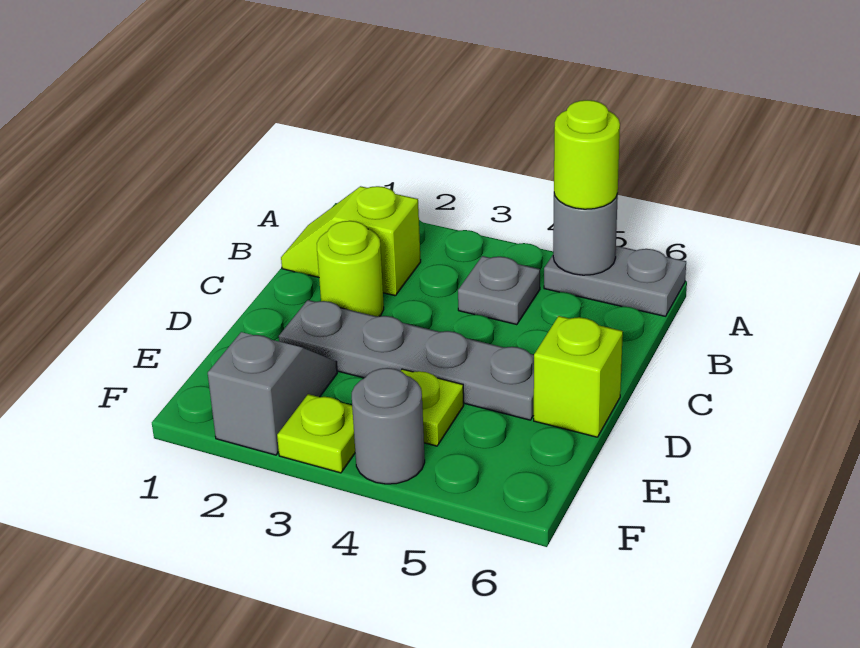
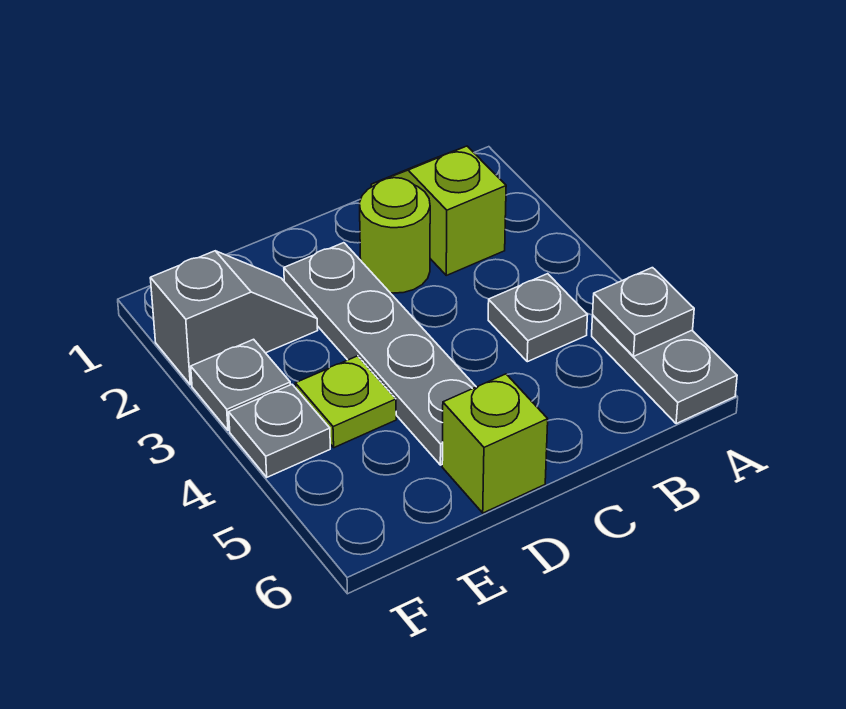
grey round brick A5 level 2 -> grey plate A5 level 2
lime round brick A5 level 3 -> none
lime plate F3 level 1 -> grey plate F3 level 1
grey round brick F4 level 1 -> grey plate F4 level 1

